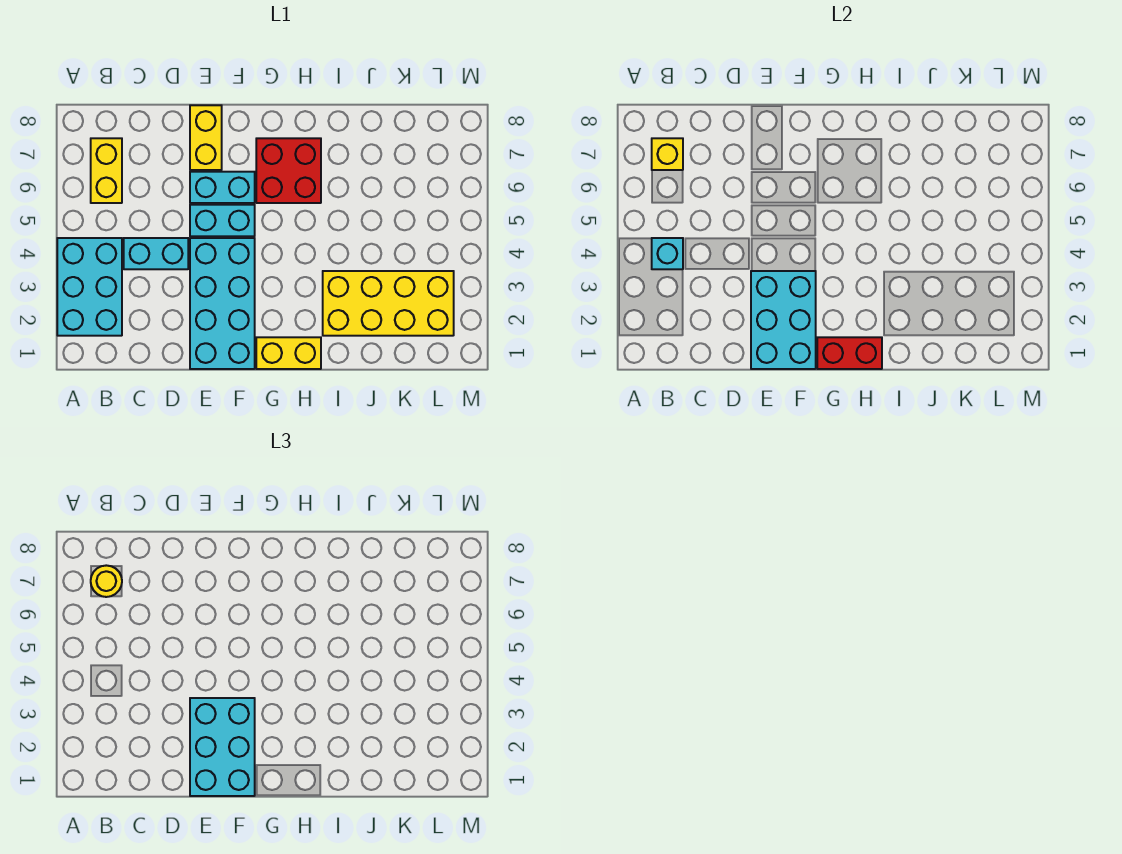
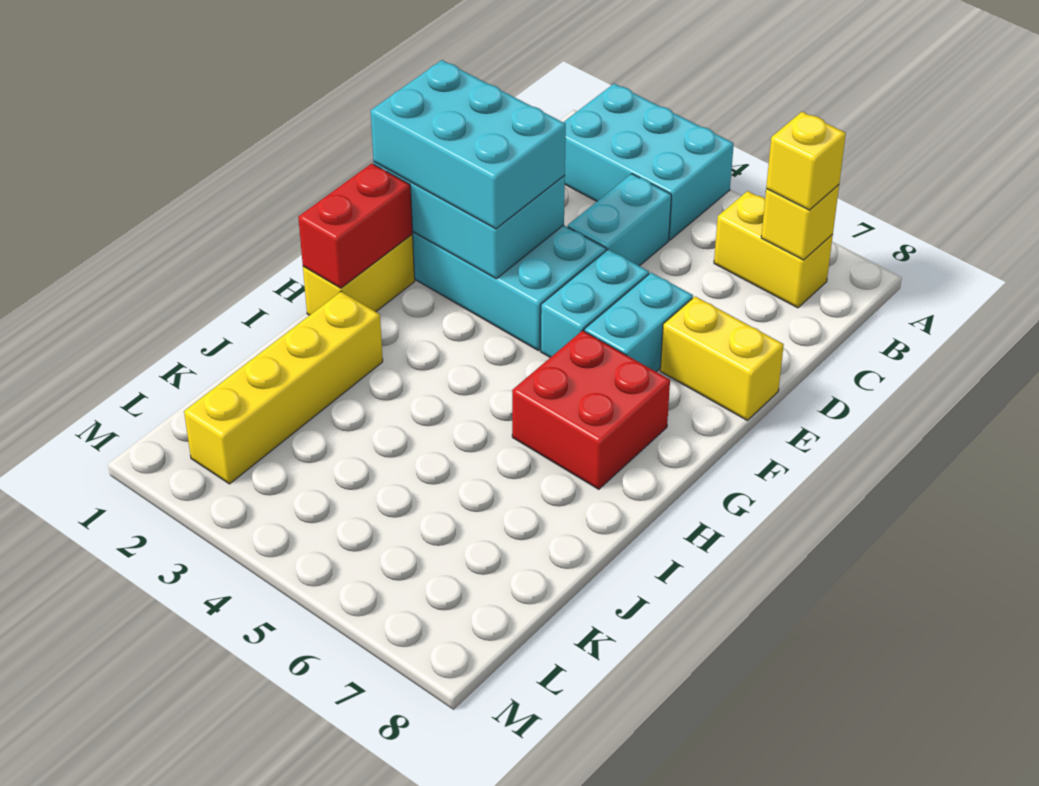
cyan brick B4 level 2 -> none
yellow round brick B7 level 3 -> yellow brick B7 level 3
yellow brick I2:L3 level 1 -> yellow brick I2:L2 level 1

